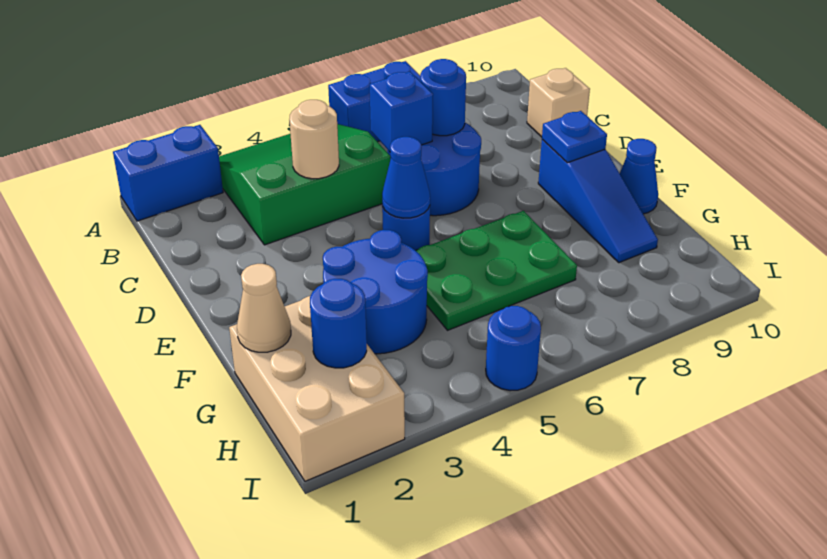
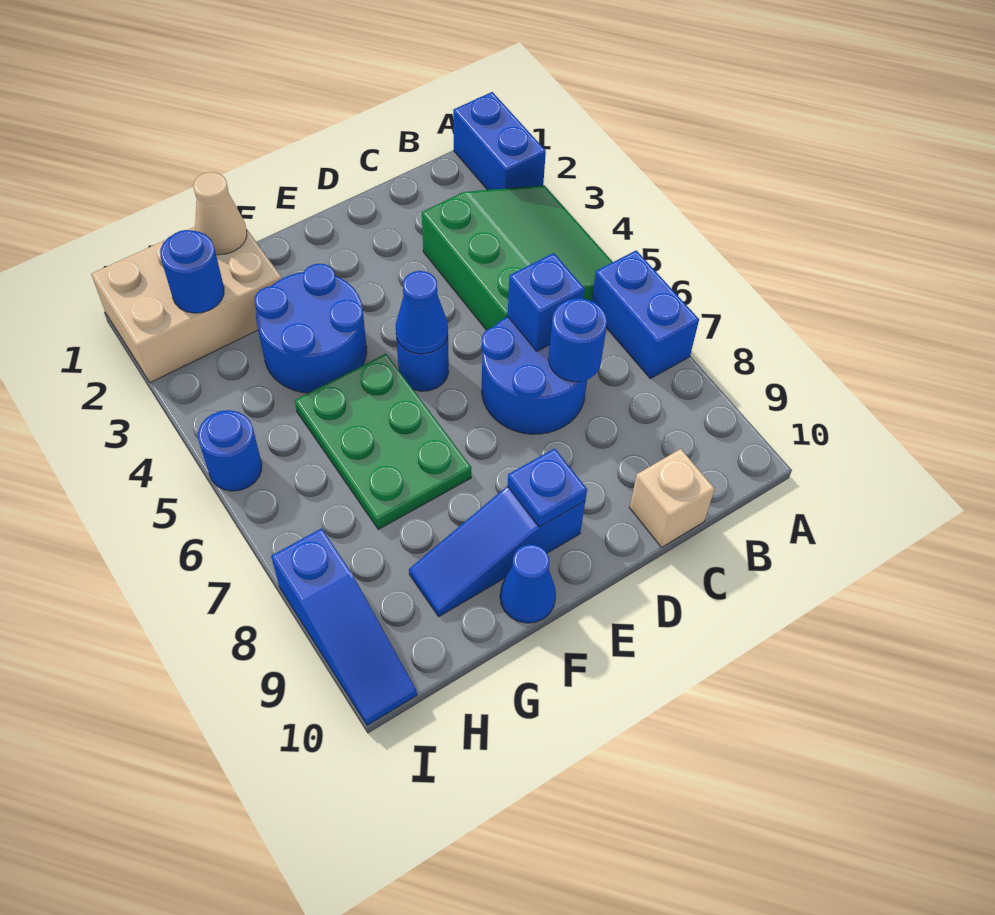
tan round brick C4 level 2 -> none
none -> blue slope I8:I10 level 1 top 8

